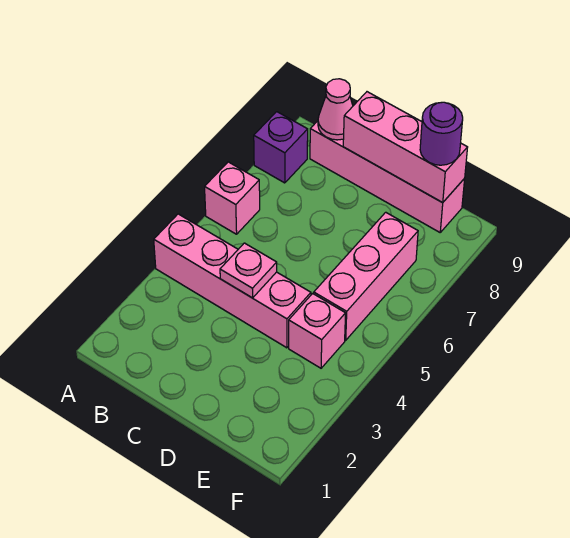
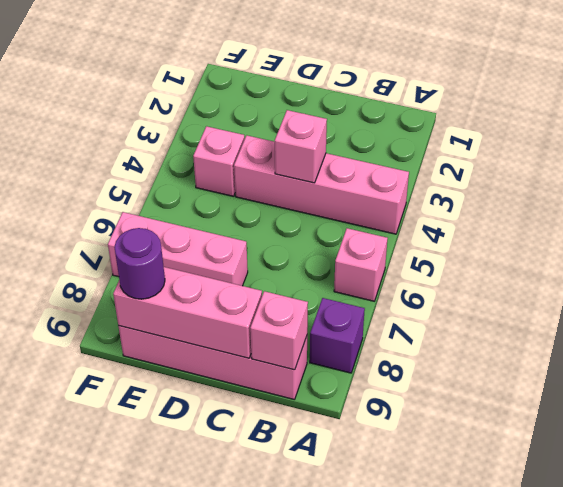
pink cone B9 level 2 -> pink brick B9 level 2
pink plate C4 level 2 -> pink brick C4 level 2
pink brick E5:E7 level 1 -> pink brick D7:F7 level 1

